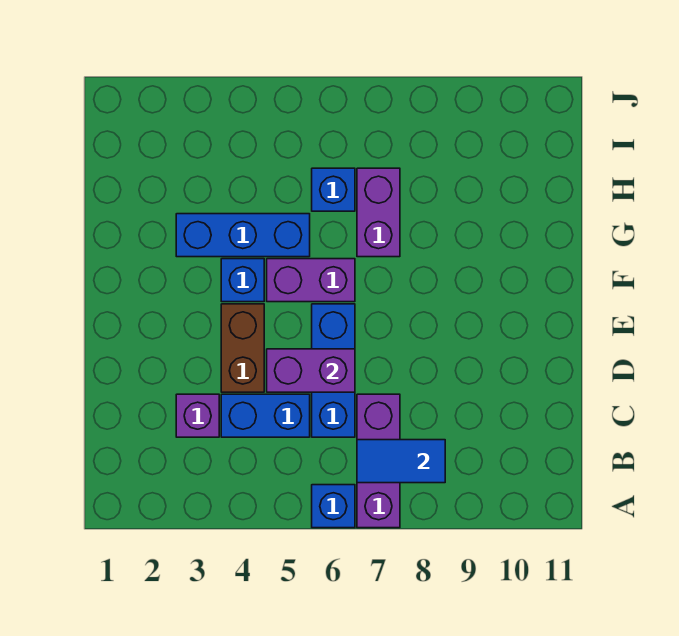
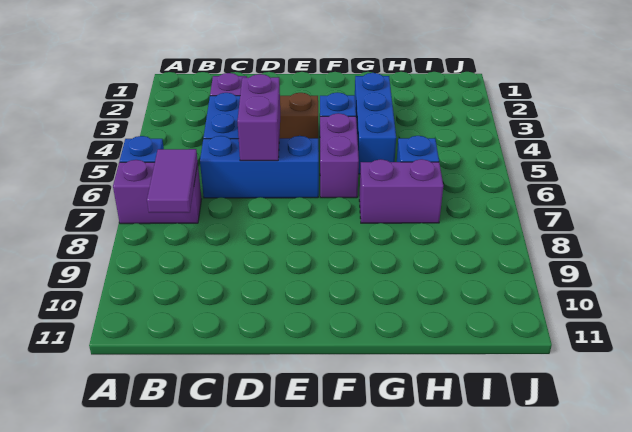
purple brick A7:C7 level 1 -> purple brick A7:B7 level 1
blue tile B7:B8 level 2 -> purple tile B7:B8 level 2

